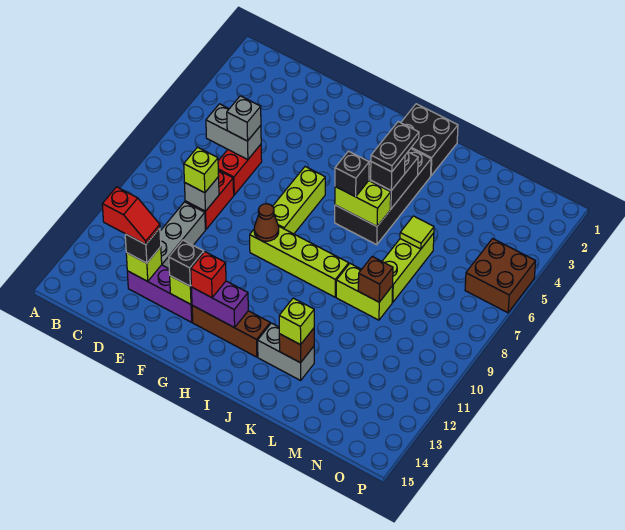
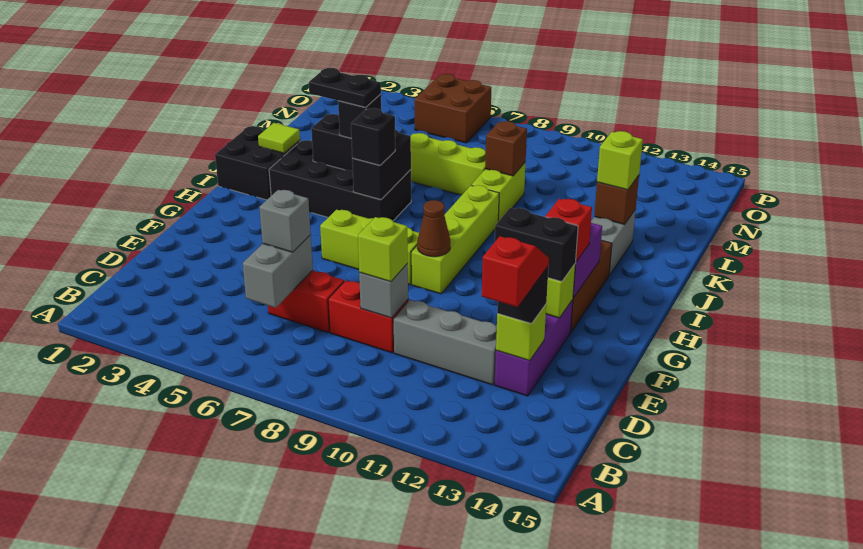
black brick F13 level 3 -> black brick F12:F13 level 3
lime brick I6:J6 level 2 -> black brick I6:J6 level 2
lime tile L6 level 2 -> lime tile J2 level 2

